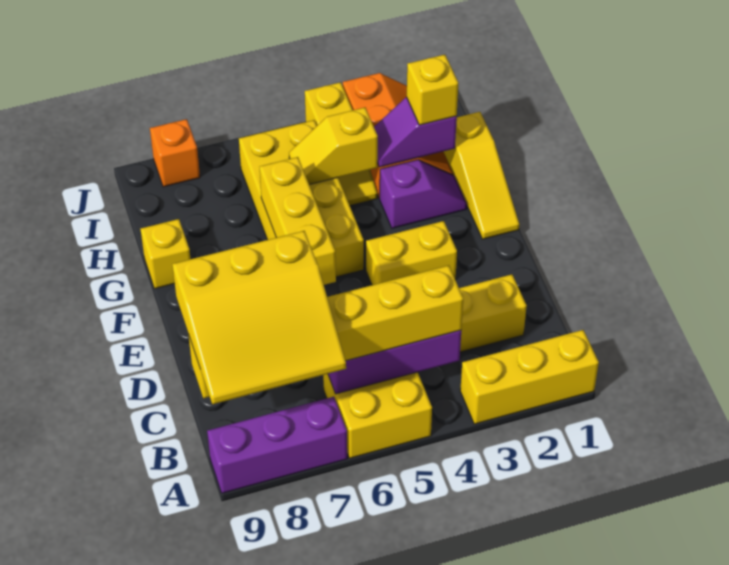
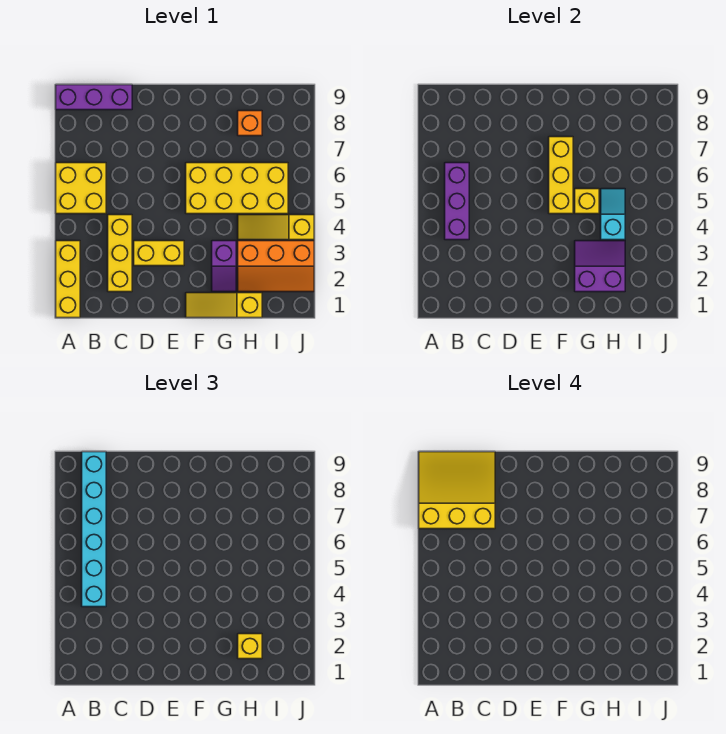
purple brick A7:A9 level 1 -> purple brick A9:C9 level 1
yellow slope A7:C9 level 4 top C -> yellow slope A7:C9 level 4 top 7
yellow brick B4:B9 level 3 -> cyan brick B4:B9 level 3
yellow brick E3:E4 level 1 -> yellow brick D3:E3 level 1
yellow brick E6:G6 level 2 -> yellow brick F5:F7 level 2
yellow brick G9 level 1 -> yellow brick G5 level 2
purple slope H2:H3 level 2 top 2 -> purple slope G2:H3 level 2 top 2
yellow slope H4:H5 level 2 top 4 -> cyan slope H4:H5 level 2 top 4
orange brick J8 level 1 -> orange brick H8 level 1

